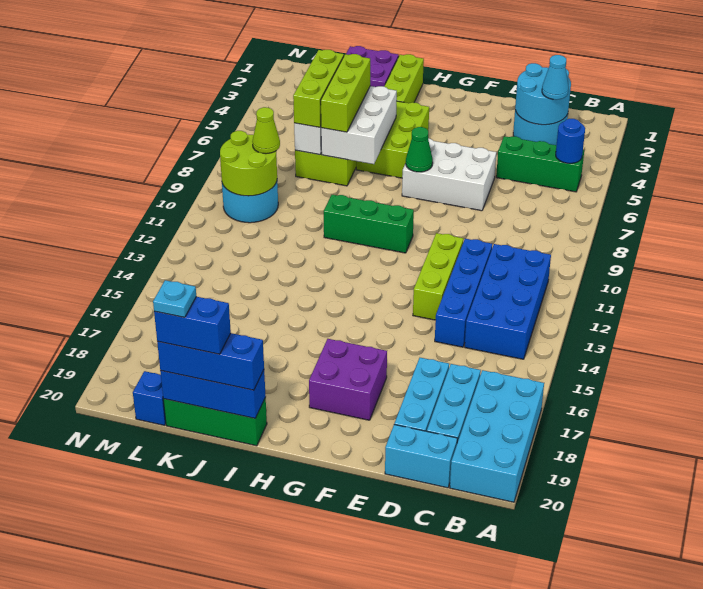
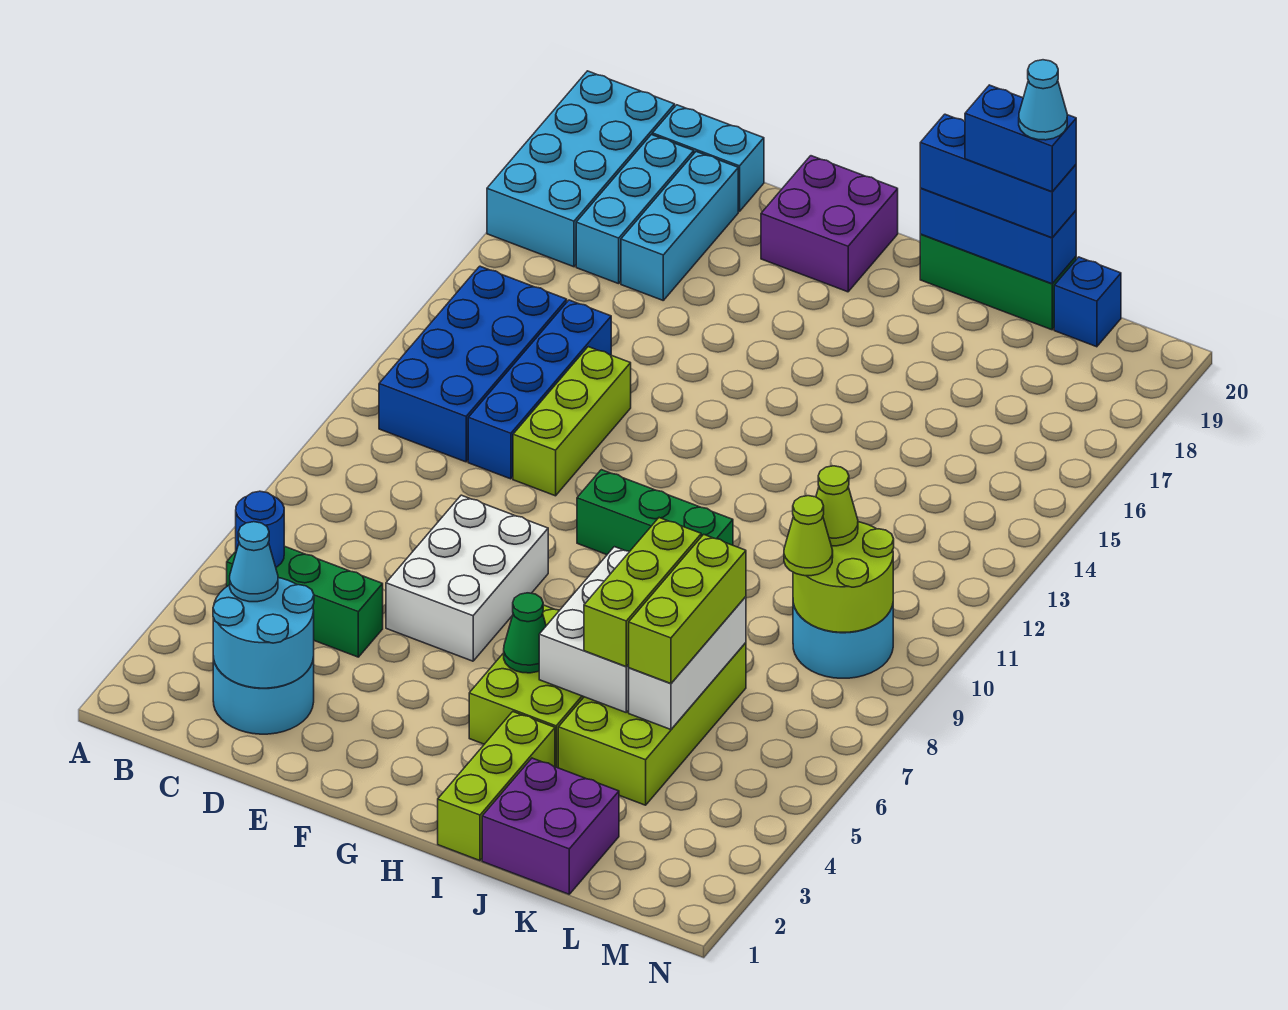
white brick E6:G7 level 1 -> white brick E6:F8 level 1
purple brick F17:G18 level 1 -> purple brick F19:G20 level 1
green cone G7 level 2 -> green cone H5 level 2
cyan plate K20 level 5 -> cyan cone K20 level 5
none -> lime cone L10 level 3

